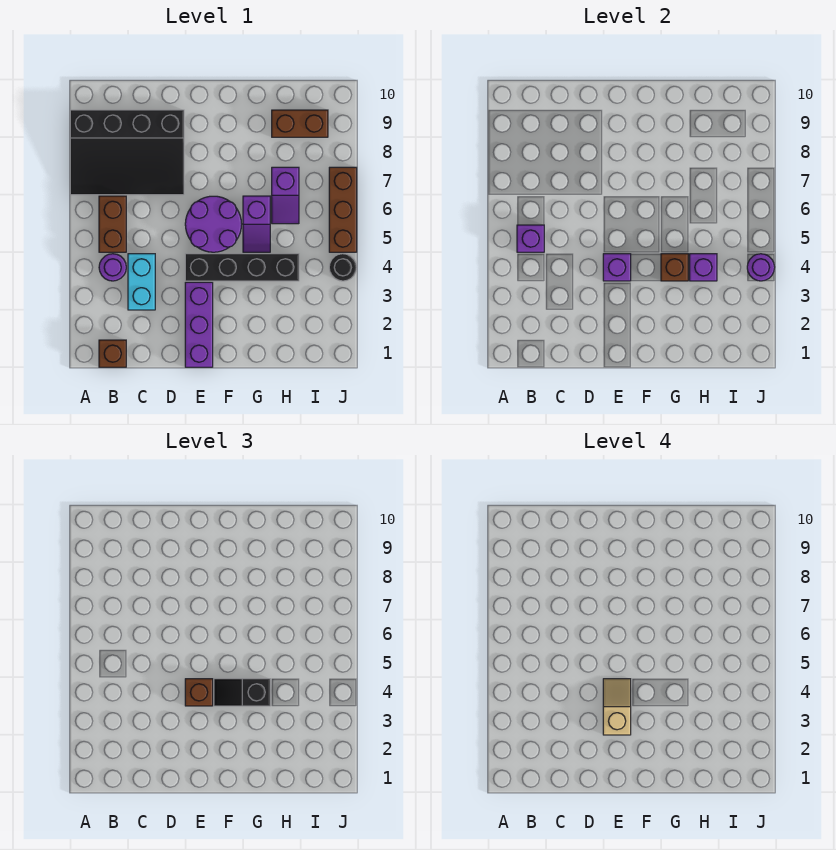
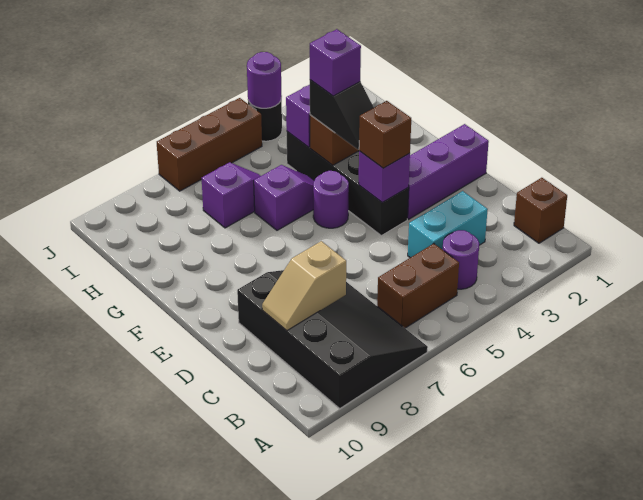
purple brick B5 level 2 -> purple brick G4 level 4
tan slope E3:E4 level 4 top 3 -> tan slope C8:C9 level 2 top 8
purple round brick E5:F6 level 1 -> purple round brick F5 level 1
brown brick H9:I9 level 1 -> none

